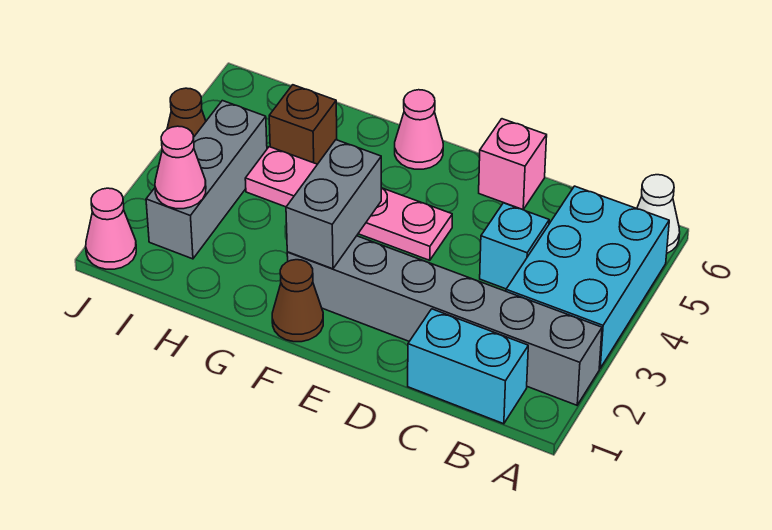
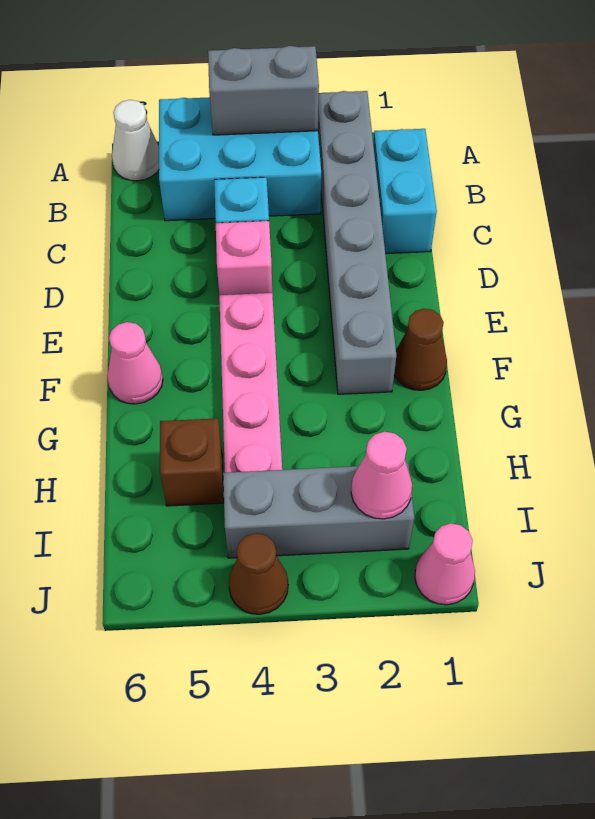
pink brick D6 level 1 -> pink brick D4 level 1
grey brick F2:F3 level 2 -> grey brick A3:A4 level 2

